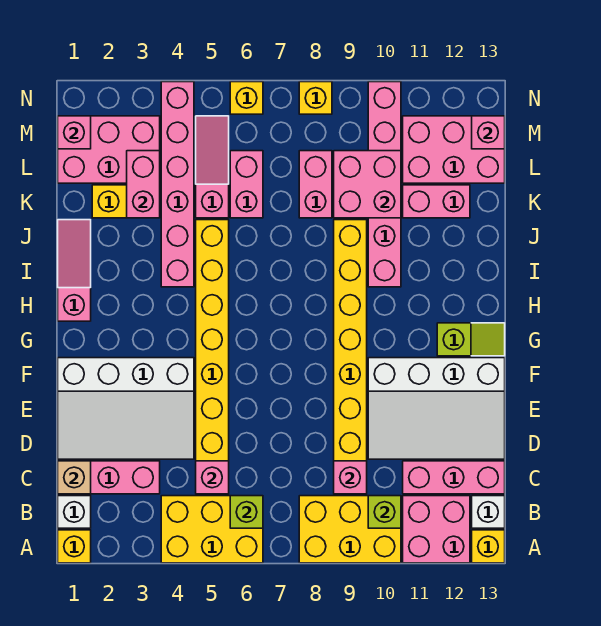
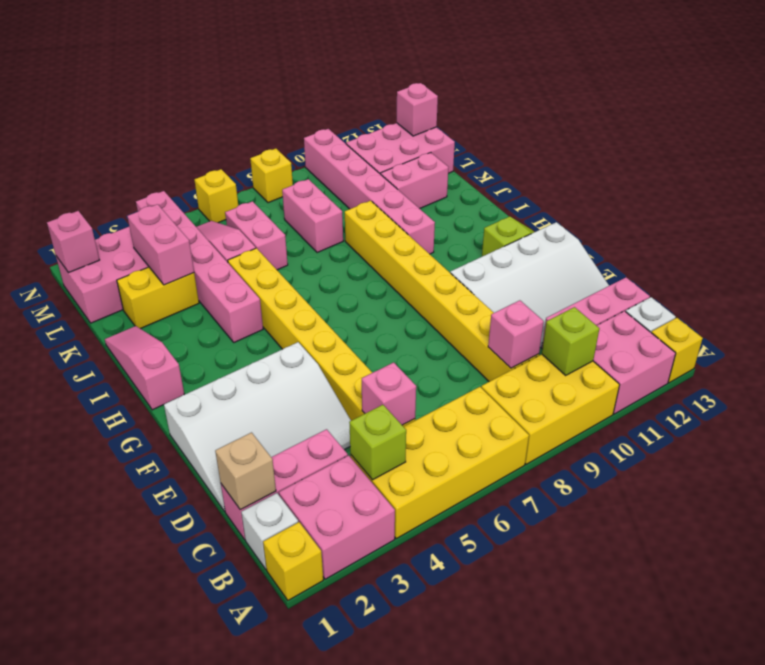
yellow brick A4:B6 level 1 -> yellow brick A4:B7 level 1
lime brick B6 level 2 -> lime brick B4 level 2
pink brick K9:L10 level 2 -> pink brick A2:B3 level 1

